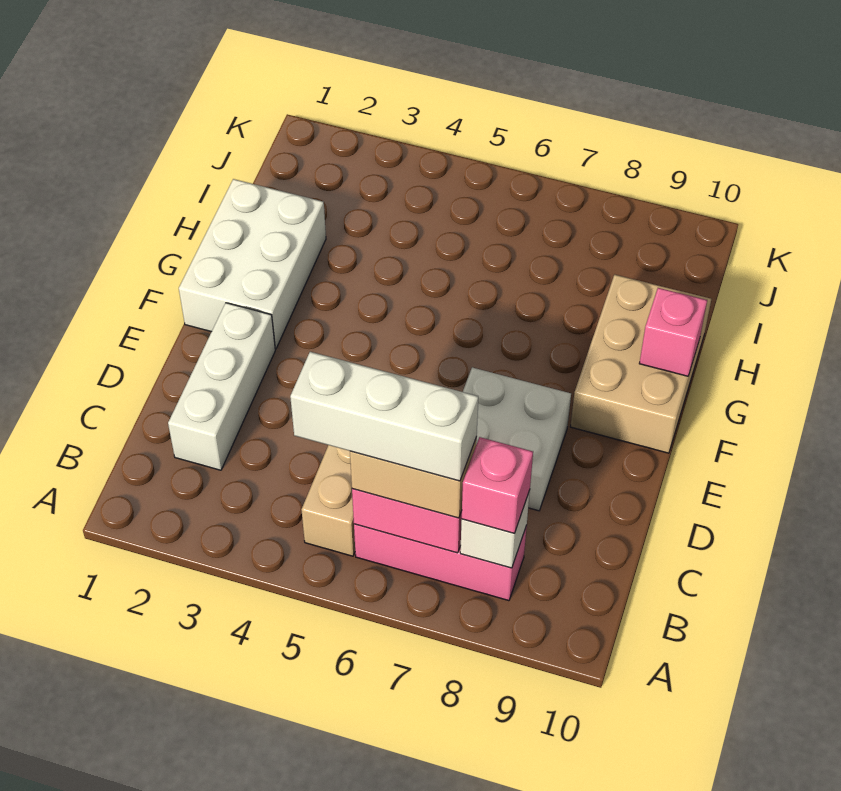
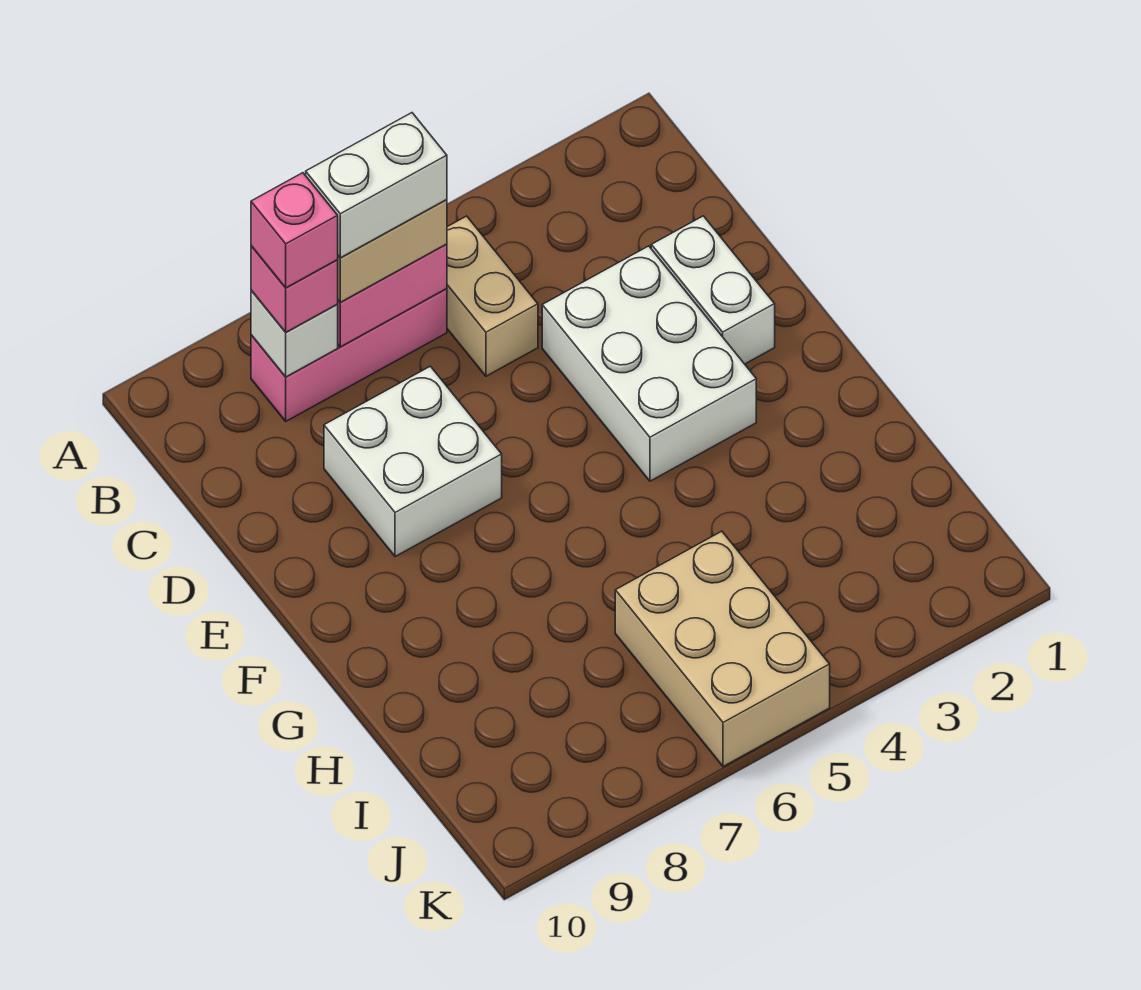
white brick B5:B7 level 4 -> white brick B6:B7 level 4
white brick C2:E2 level 1 -> white brick D2:E2 level 1
white brick F1:H2 level 1 -> white brick D3:F4 level 1
tan brick F9:H10 level 1 -> tan brick I5:K6 level 1
pink brick G10 level 2 -> pink brick B8 level 4

